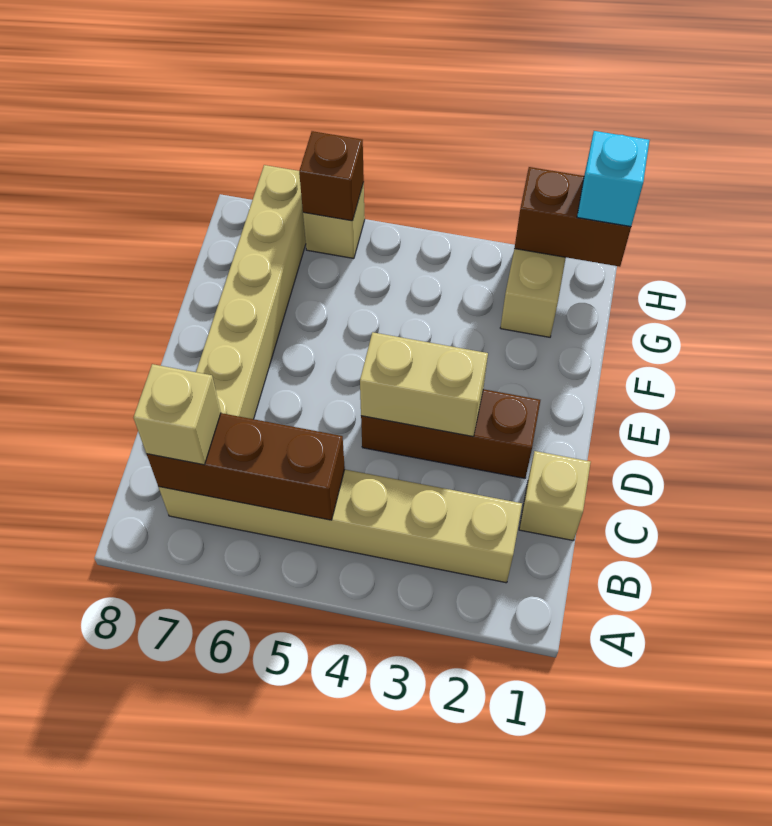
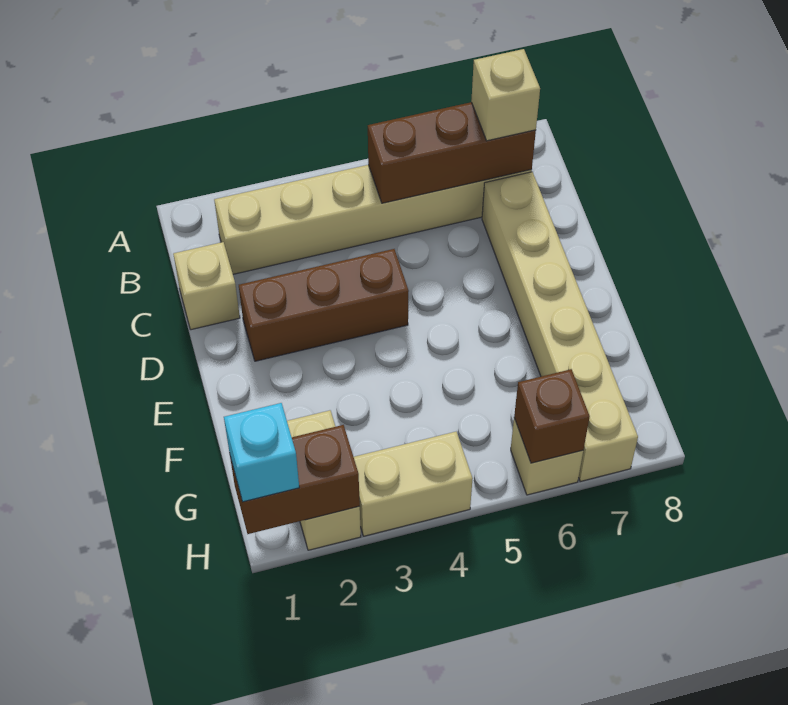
tan brick D3:D4 level 2 -> tan brick H3:H4 level 1

